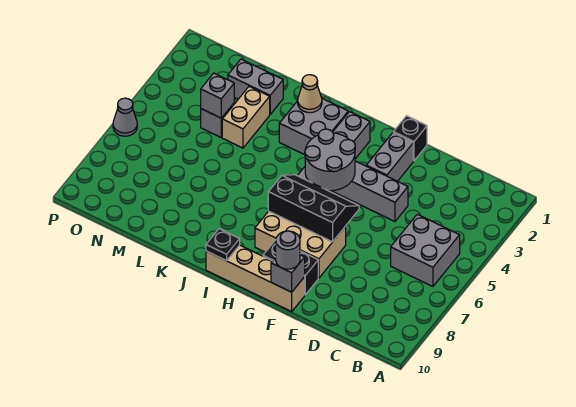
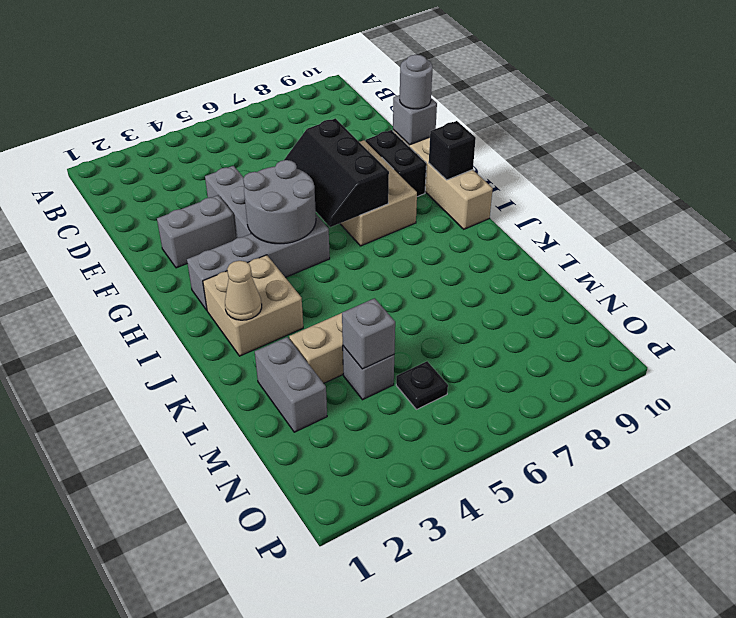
grey brick B5:C6 level 1 -> none
black brick F1 level 1 -> black brick H10 level 2
grey brick I2:J3 level 1 -> tan brick I2:J3 level 1
black plate I10 level 2 -> black plate N5 level 1
grey cone P6 level 1 -> none

